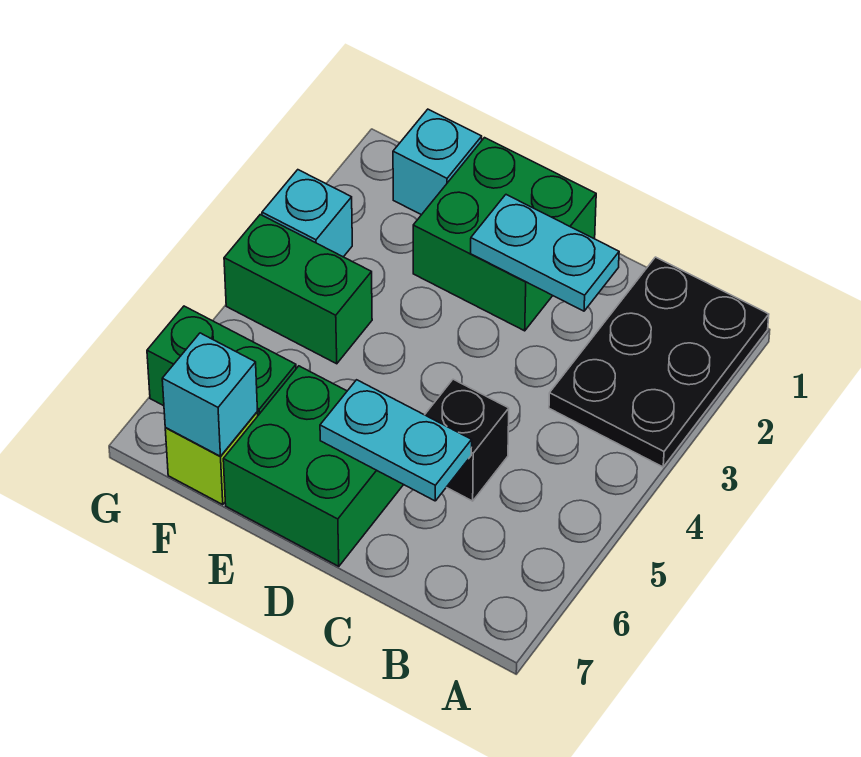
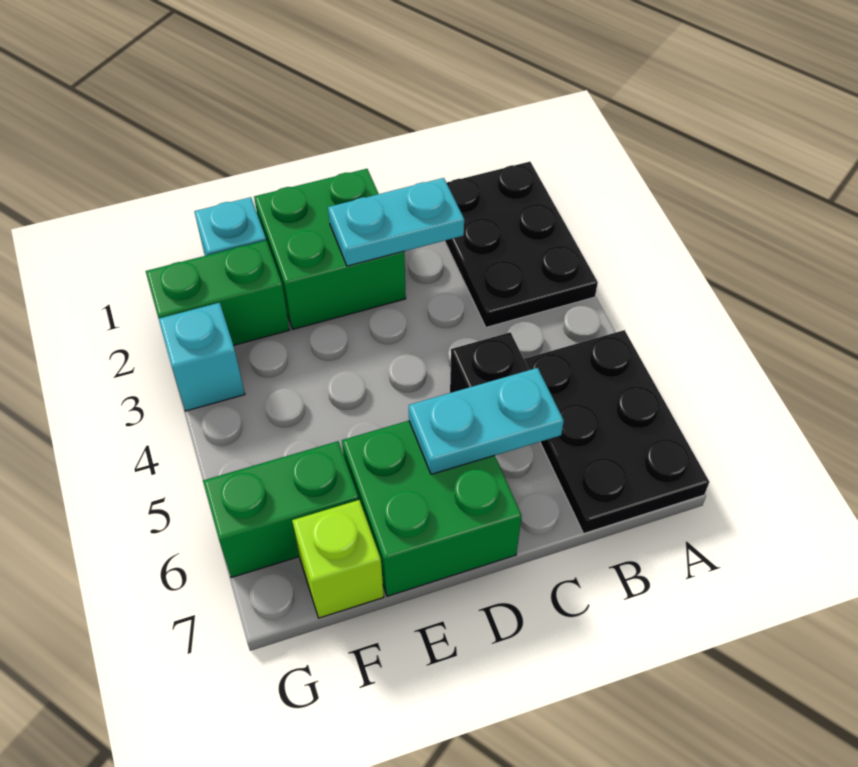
none -> black plate A5:B7 level 1
green brick F4:G4 level 1 -> green brick F2:G2 level 1
cyan brick F7 level 2 -> none

